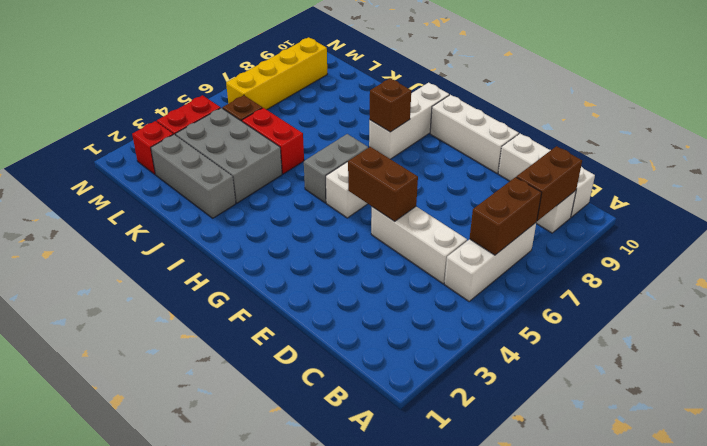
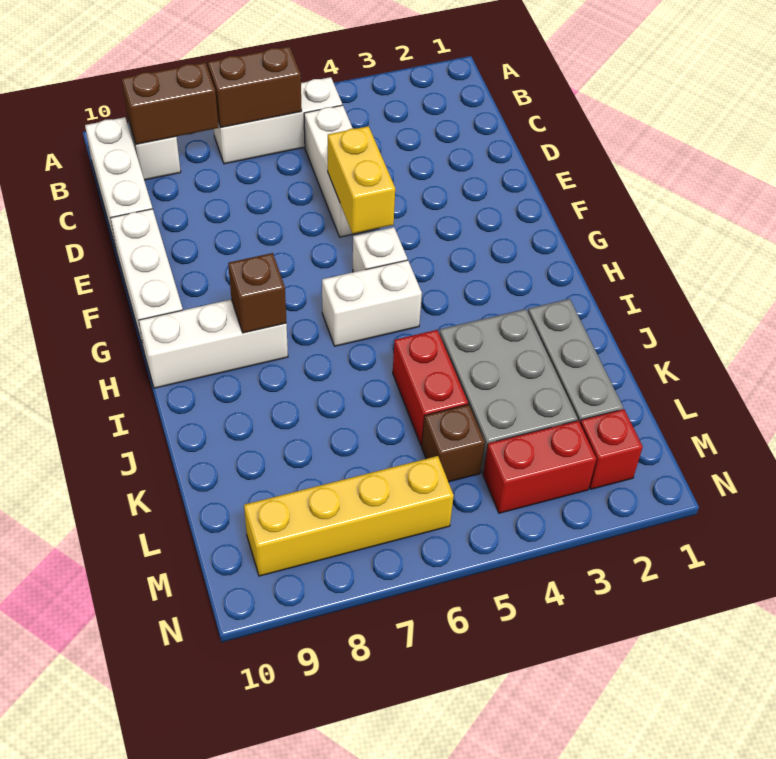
brown brick E5:F5 level 2 -> yellow brick E5:F5 level 2
grey brick H5:H6 level 1 -> white brick H5:H6 level 1

